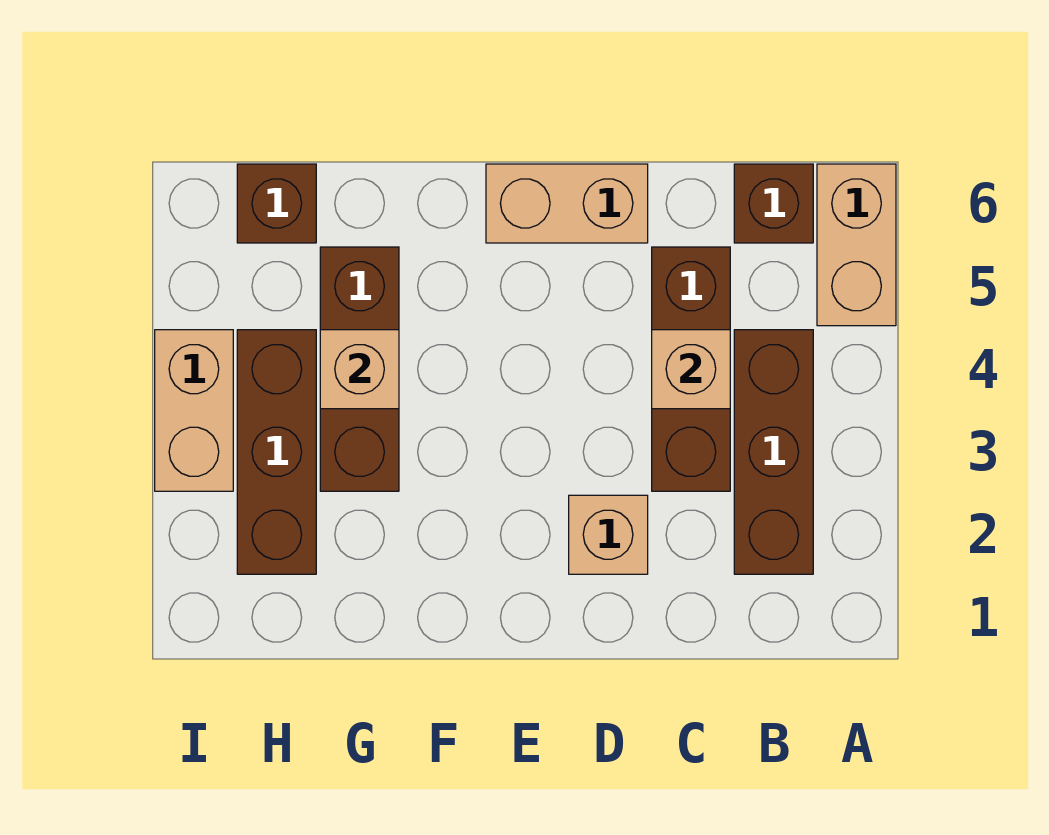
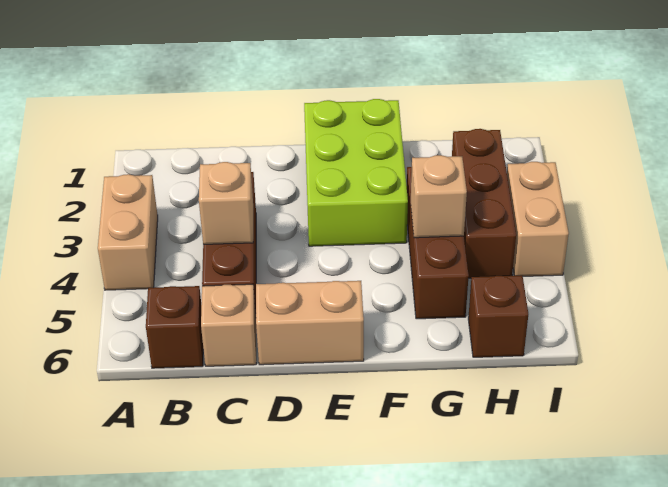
tan brick A5:A6 level 1 -> tan brick A3:A4 level 1
brown brick B2:B4 level 1 -> none
tan brick D2 level 1 -> tan brick C6 level 1
none -> lime brick E1:F3 level 1

